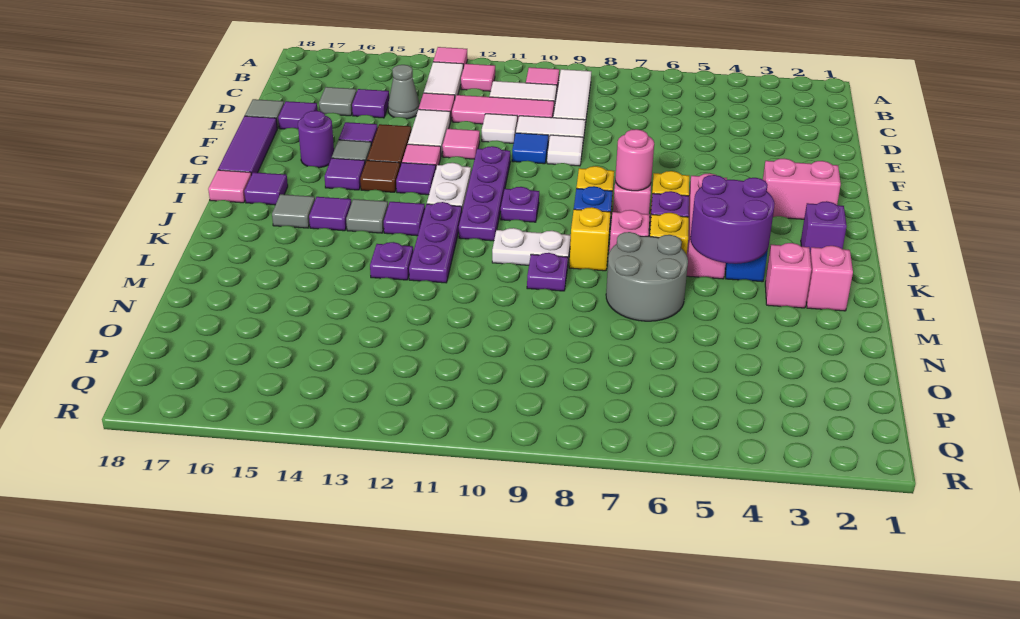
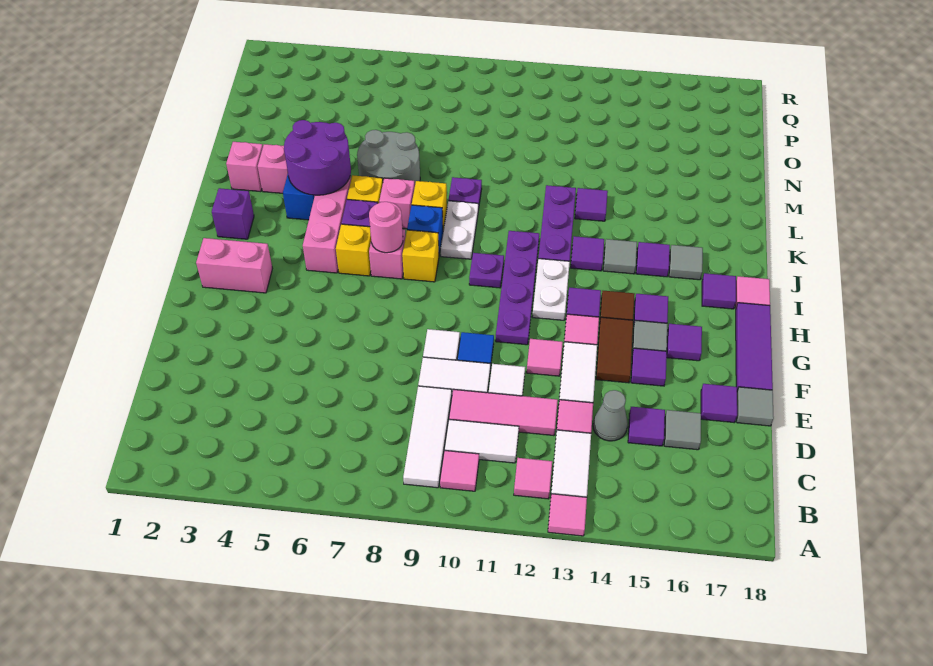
purple round brick G16 level 1 -> purple tile G16 level 1
white plate K9:K10 level 1 -> white plate J9:K9 level 1
purple plate L13 level 1 -> purple tile L13 level 1

